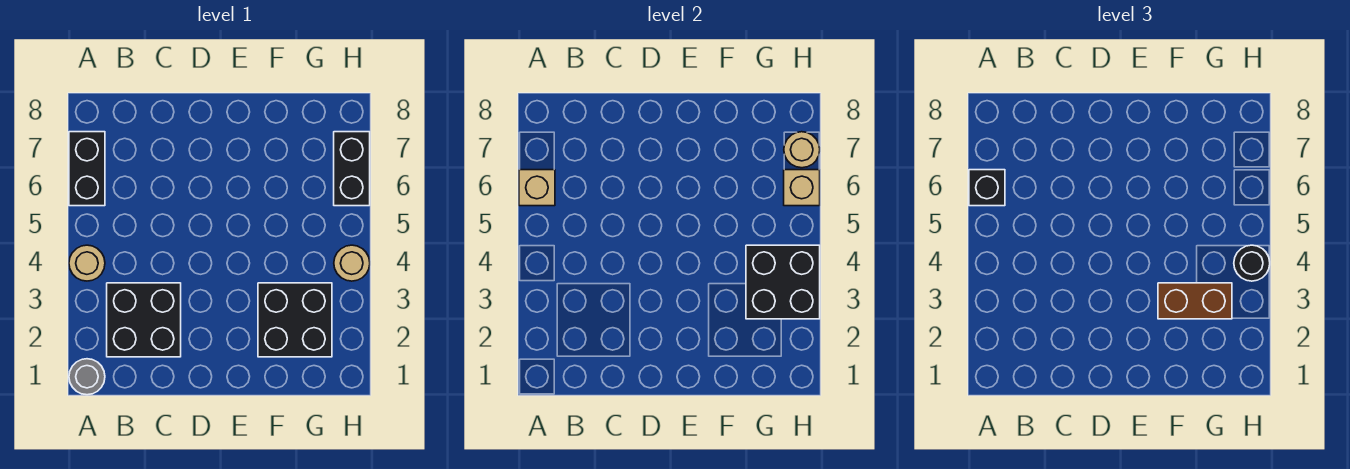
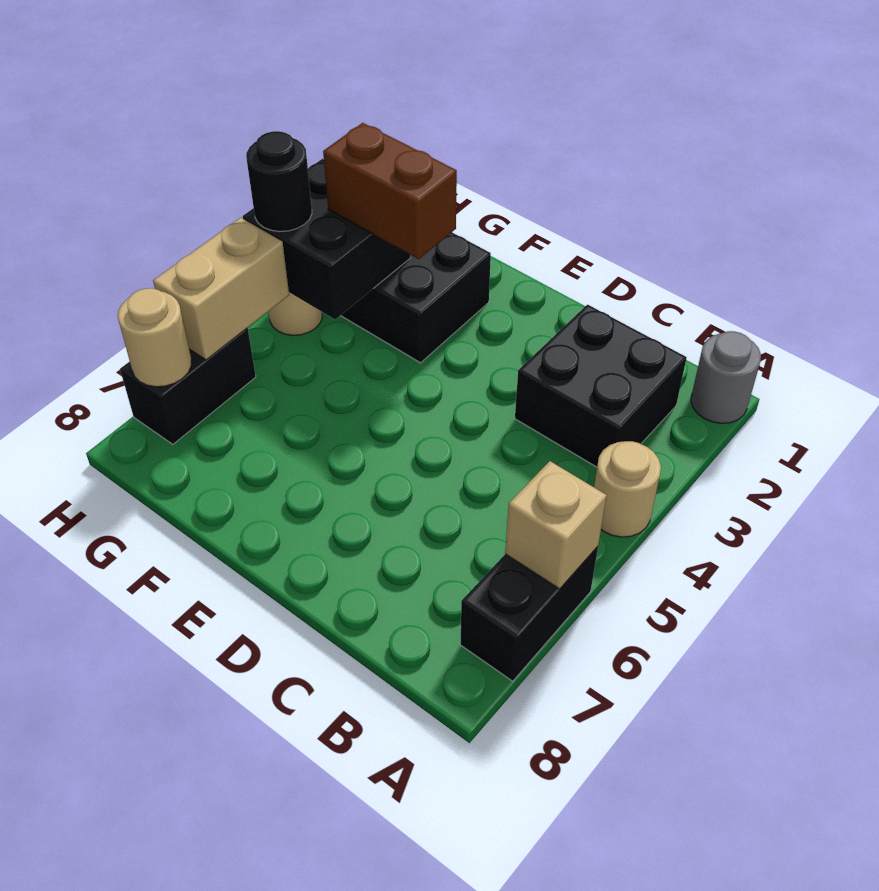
black brick A6 level 3 -> none
tan brick H6 level 2 -> tan brick H5:H6 level 2

